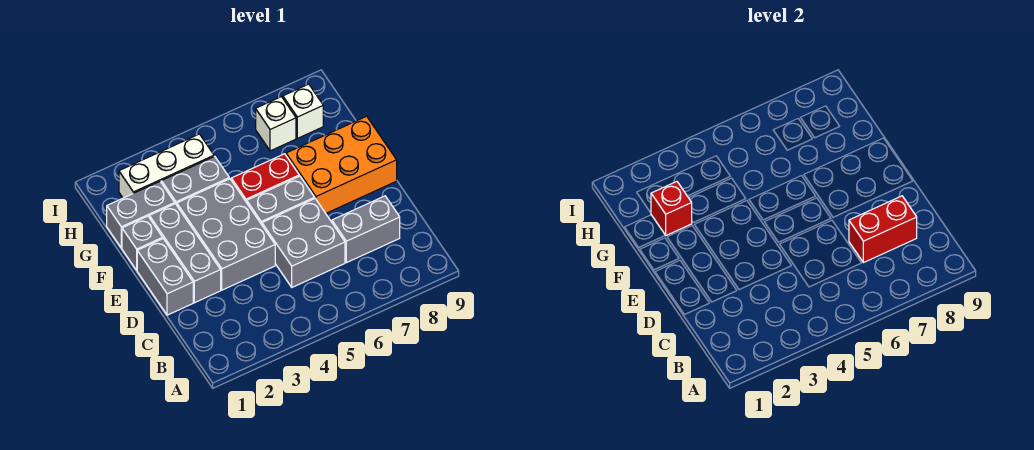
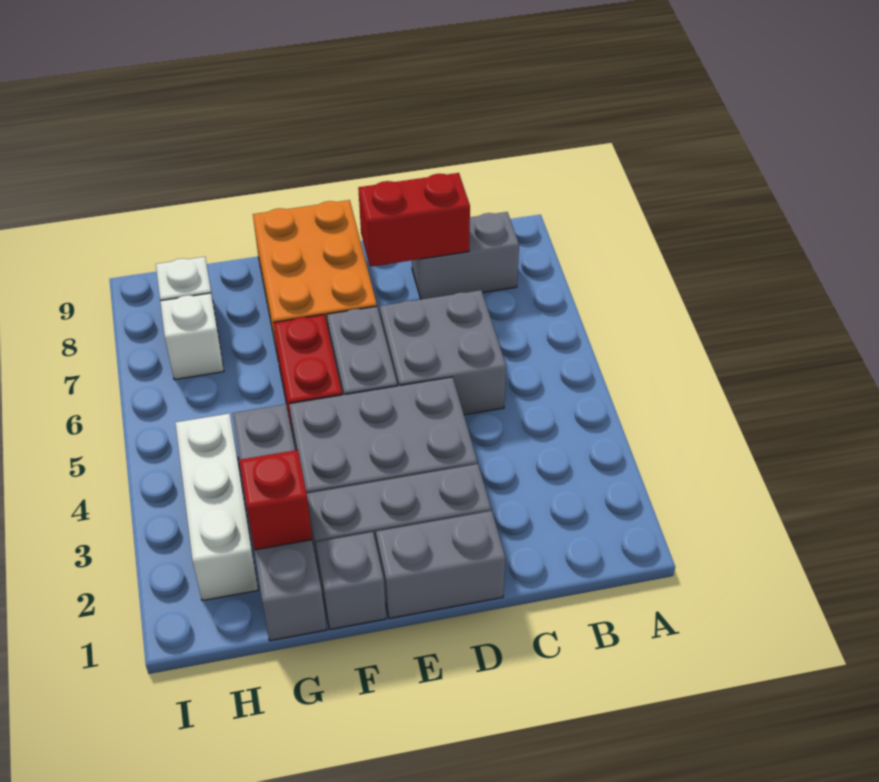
grey brick C7:C8 level 1 -> grey brick B8:C8 level 1
red brick C7:C8 level 2 -> red brick C8:D8 level 2

